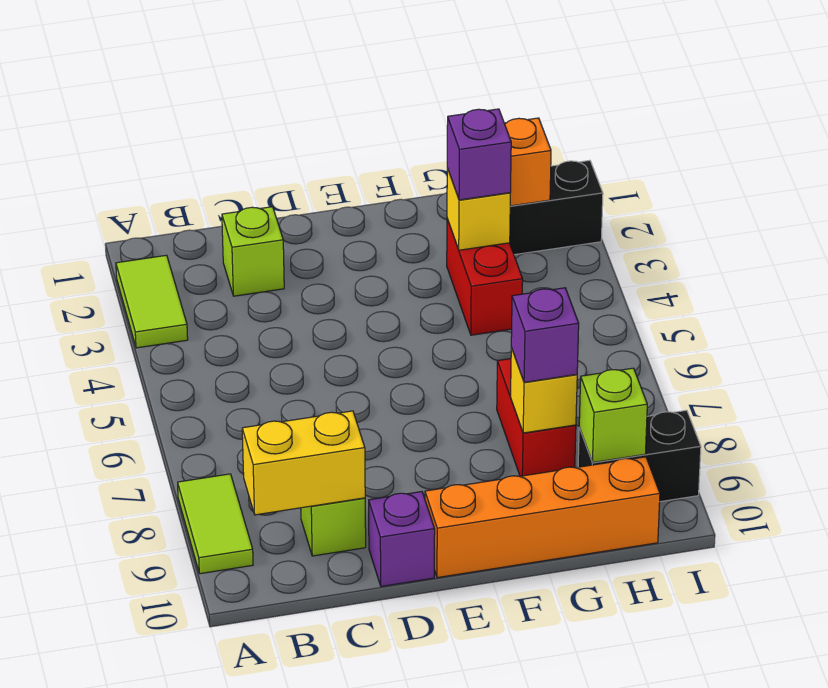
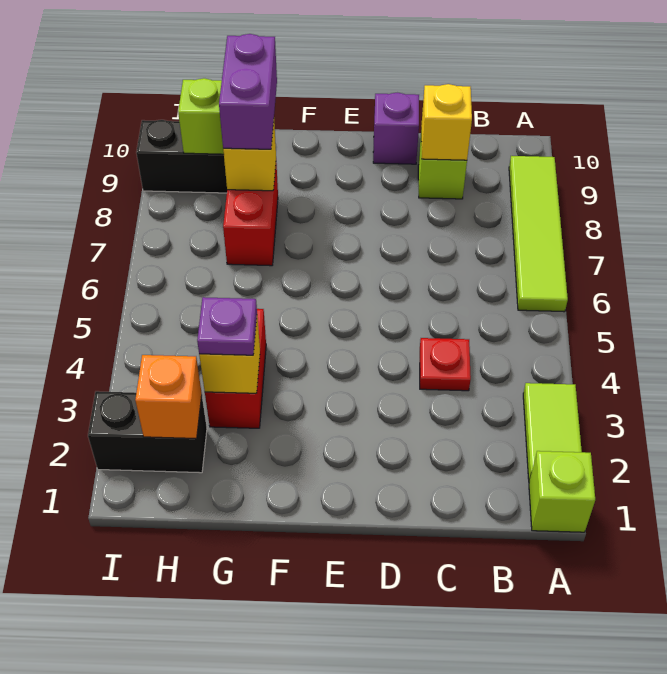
lime tile A8:A9 level 1 -> lime tile A6:A9 level 1
yellow brick B9:C9 level 2 -> yellow brick C9 level 2
lime brick C2 level 1 -> lime brick A1 level 1
none -> red plate C4 level 1
orange brick E10:H10 level 1 -> none
purple brick G3 level 3 -> purple plate G3 level 3
purple brick G8 level 3 -> purple brick G8:G9 level 3

